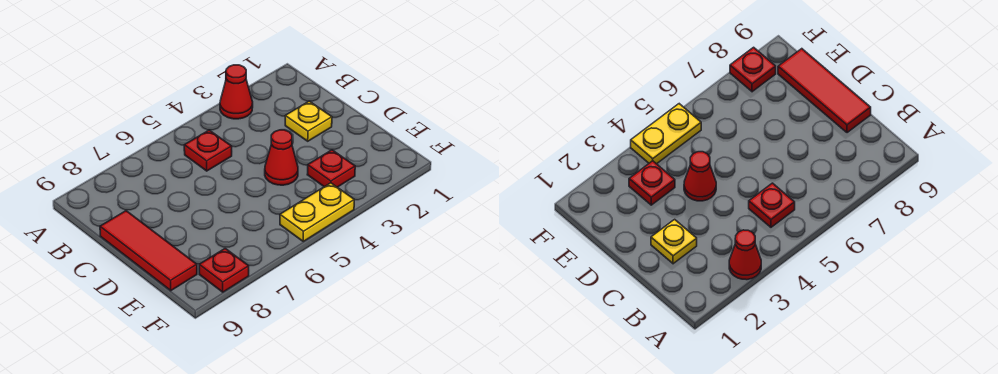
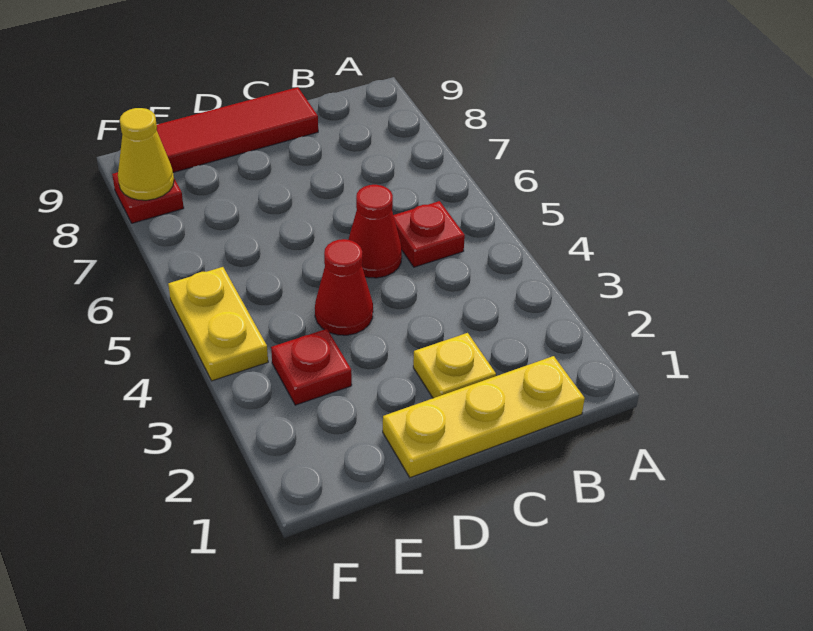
red cone A3 level 1 -> red cone C5 level 1
none -> yellow plate B1:D1 level 1
none -> yellow cone F8 level 2

